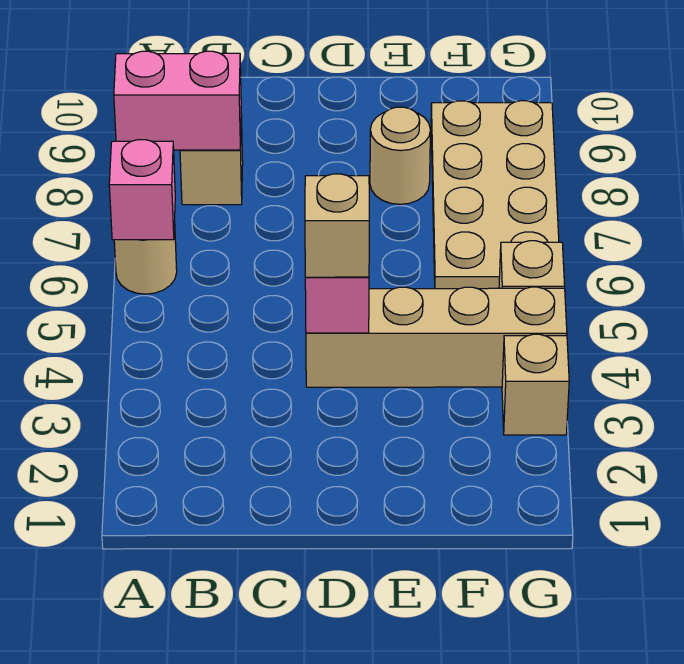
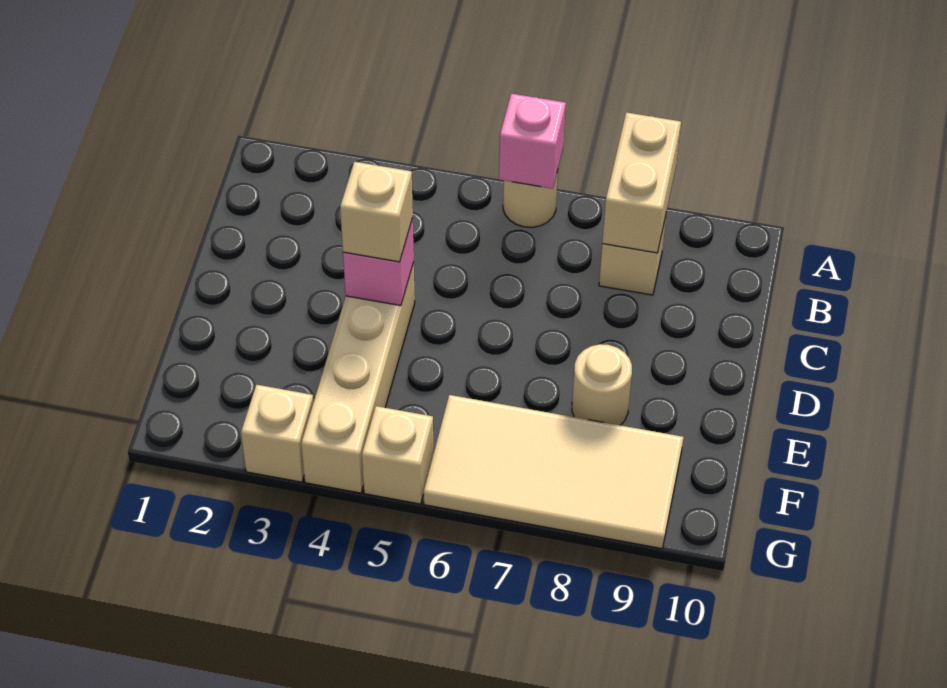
pink brick A8:B8 level 2 -> tan brick A8:B8 level 2
tan plate F6:G9 level 1 -> tan tile F6:G9 level 1

